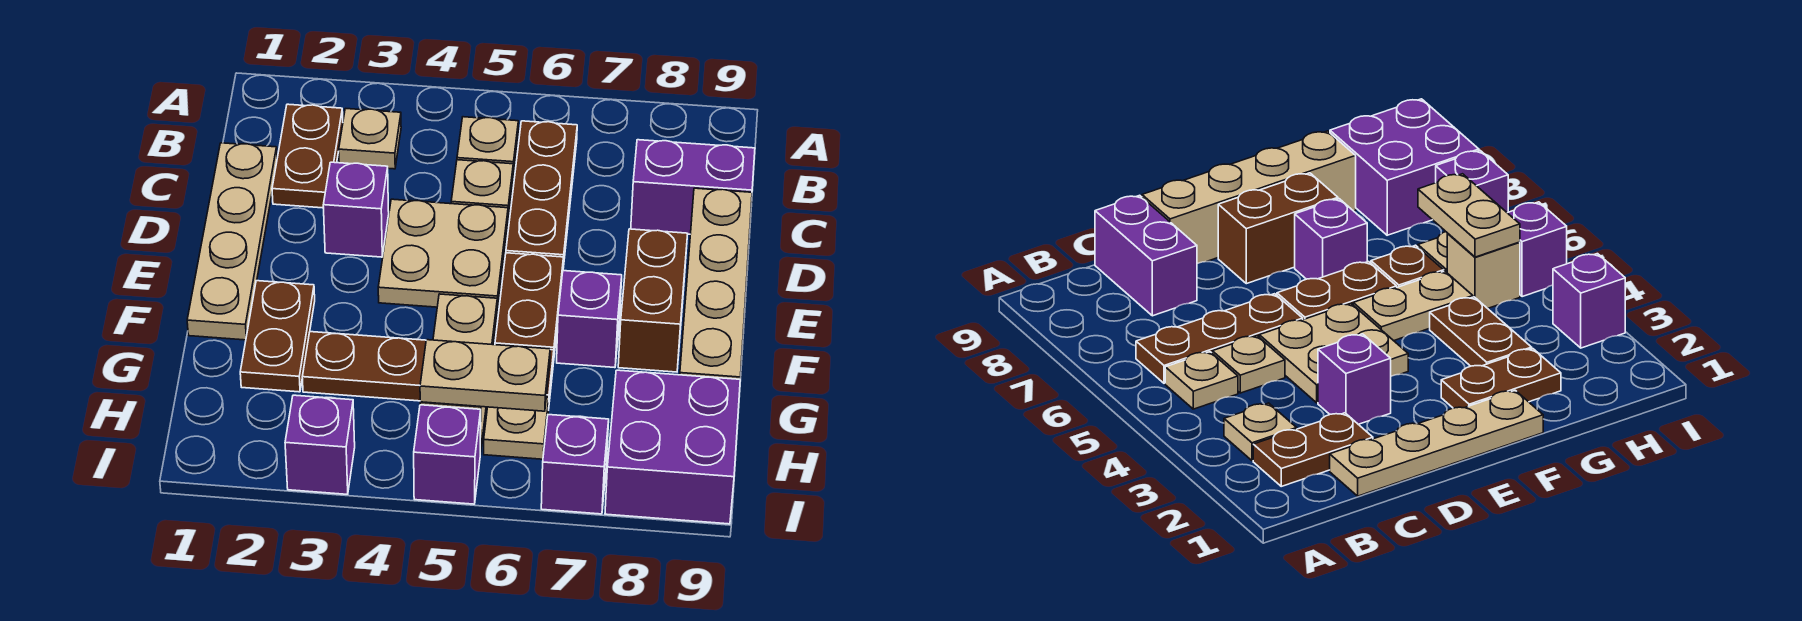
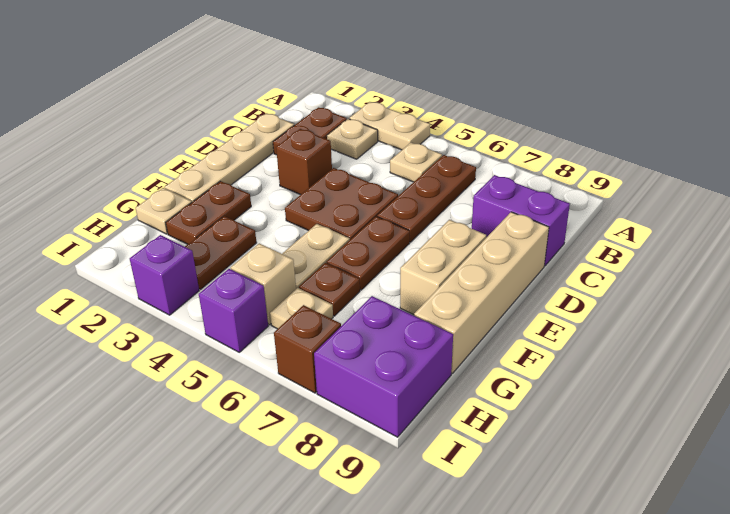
tan plate C5 level 1 -> tan plate G1 level 1
purple brick D3 level 1 -> brown brick D3 level 1
tan plate D4:E5 level 1 -> brown plate D4:E5 level 1
brown brick E8:F8 level 1 -> tan brick E8:F8 level 1
purple brick F7 level 1 -> none
brown plate G3:G4 level 1 -> brown plate G3:H3 level 1
tan plate H5:H6 level 2 -> tan plate A3:A4 level 1
purple brick I7 level 1 -> brown brick I7 level 1

